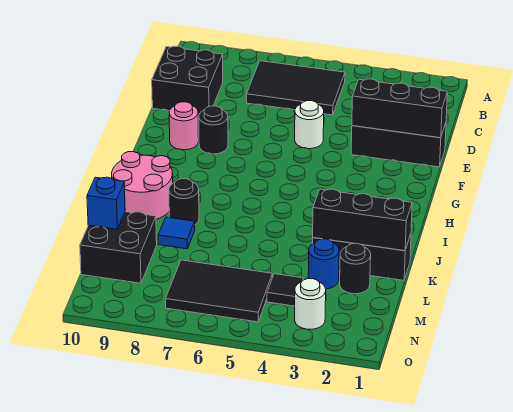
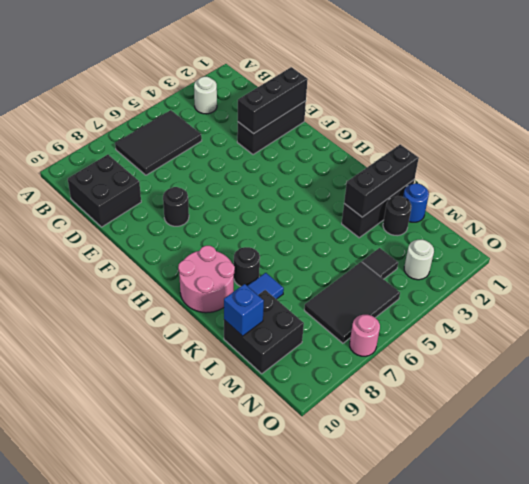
white round brick E5 level 1 -> white round brick B3 level 1
pink round brick F9 level 1 -> pink round brick O7 level 1
blue round brick L3 level 1 -> blue round brick L1 level 1

